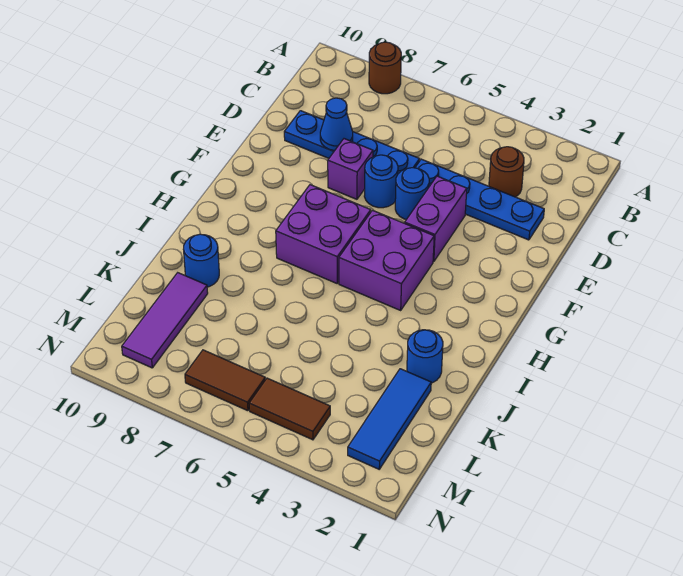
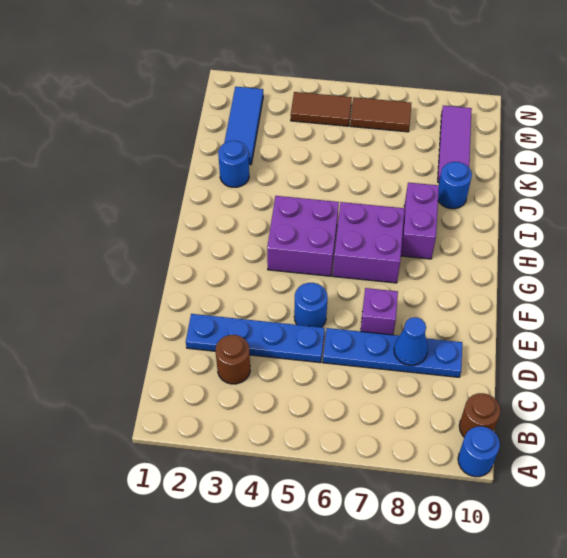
brown round brick A8 level 1 -> brown round brick B10 level 1
purple brick E4:F4 level 1 -> purple brick H8:I8 level 1
blue round brick E6 level 1 -> blue round brick A10 level 1

